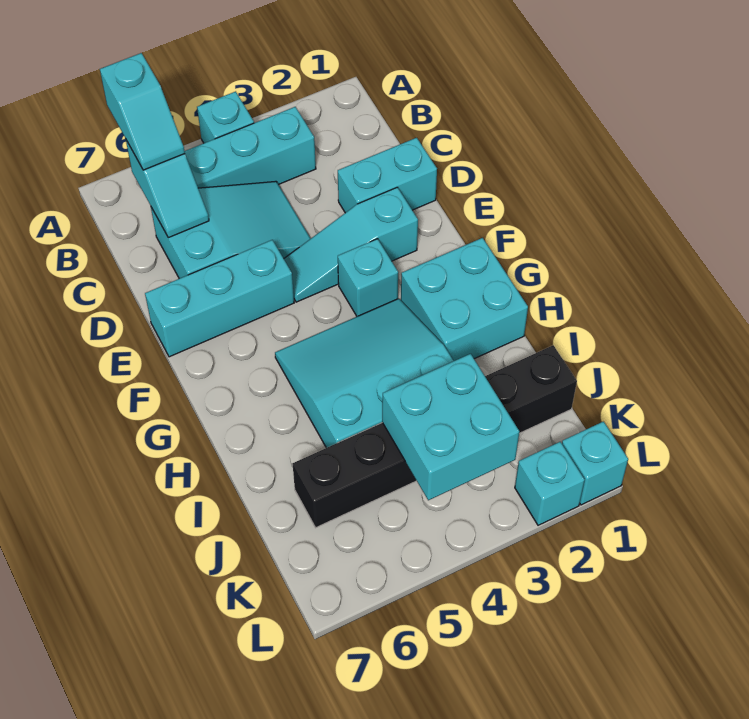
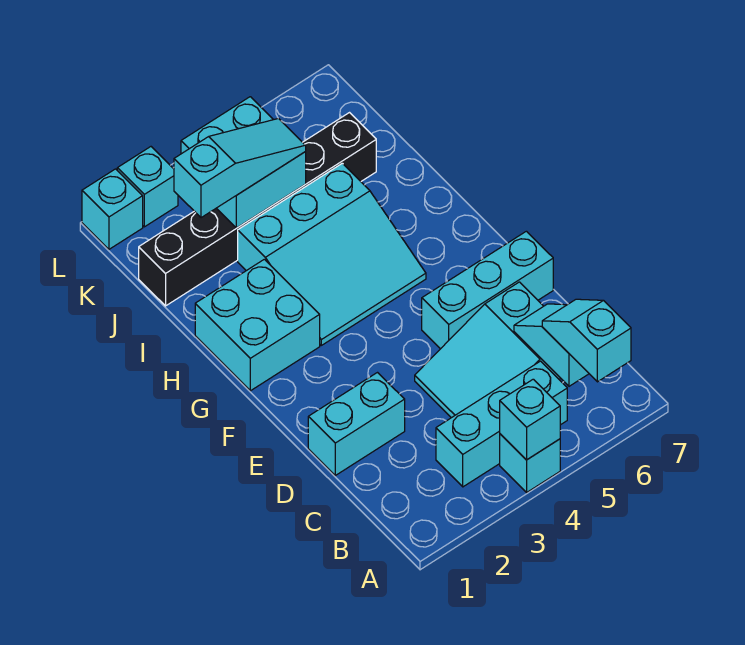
cyan slope E2:E4 level 1 top 2 -> cyan slope J2:J4 level 3 top 2
cyan brick F3 level 1 -> cyan brick A4 level 2

